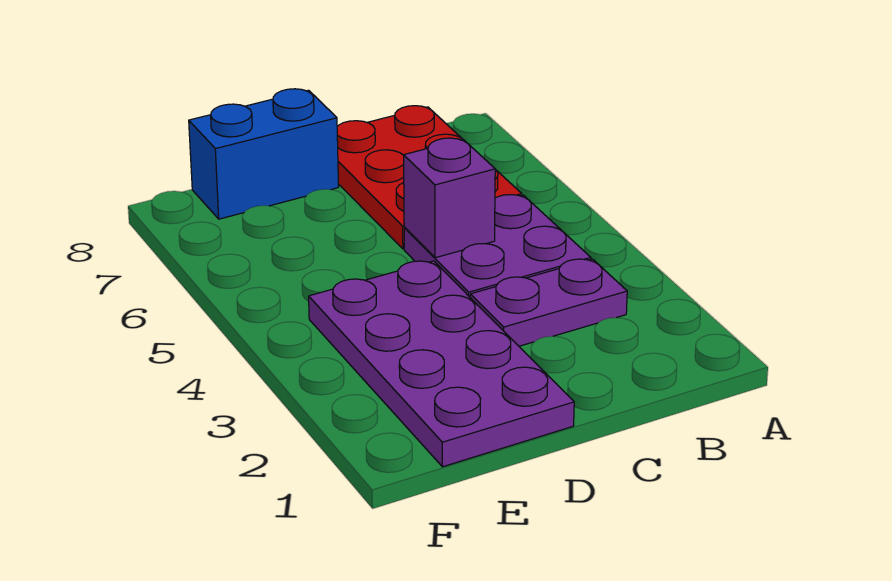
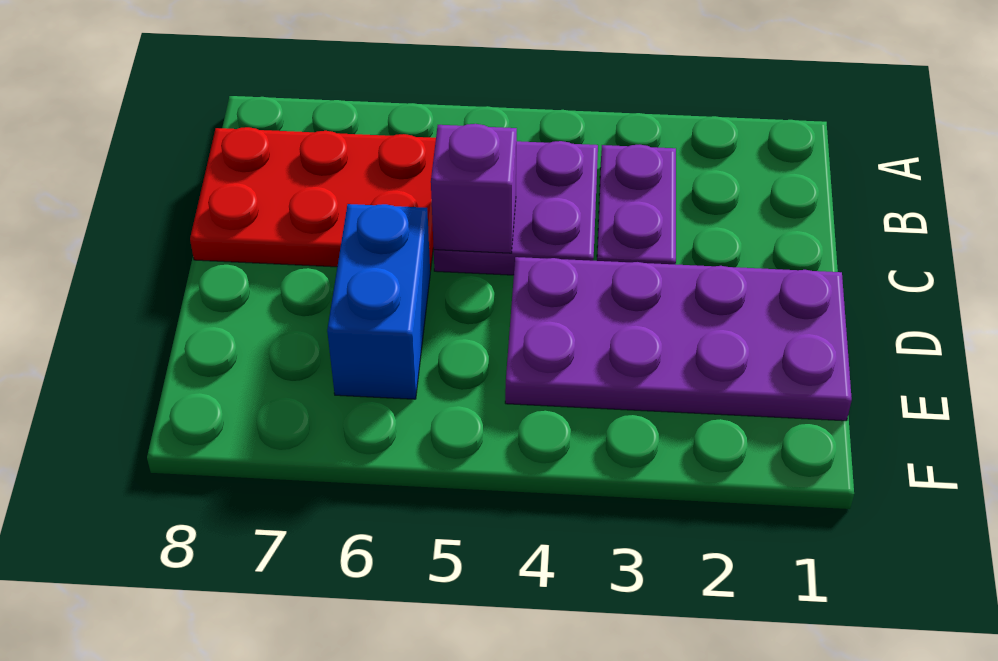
blue brick D8:E8 level 1 -> blue brick D6:E6 level 1

